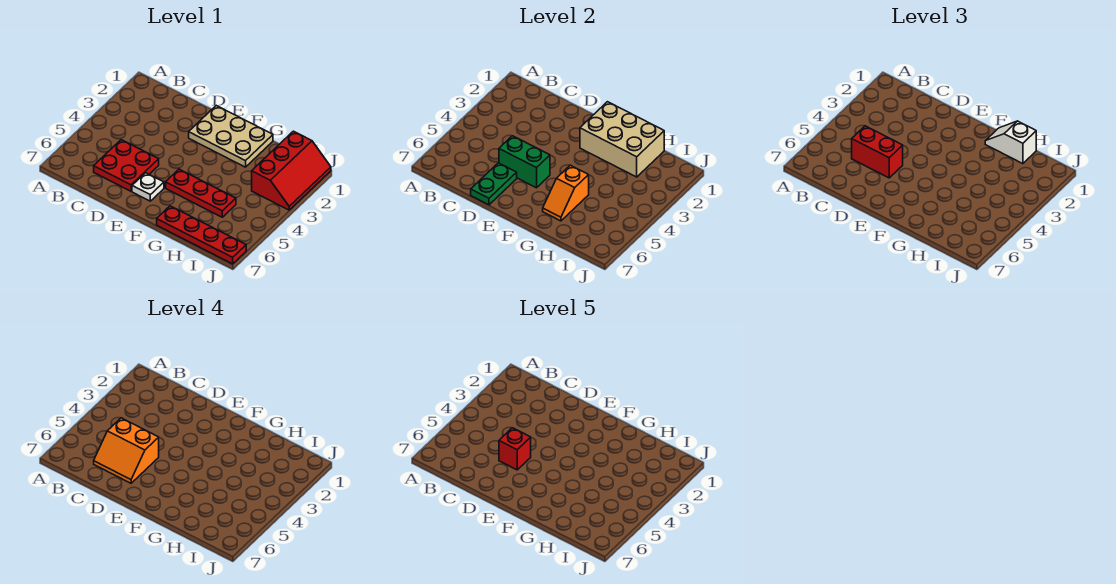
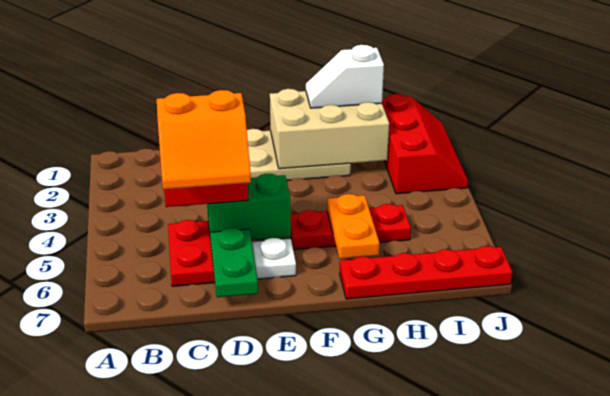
red brick D5 level 5 -> none
orange slope G5:G6 level 2 top 5 -> orange plate G5:G6 level 2

